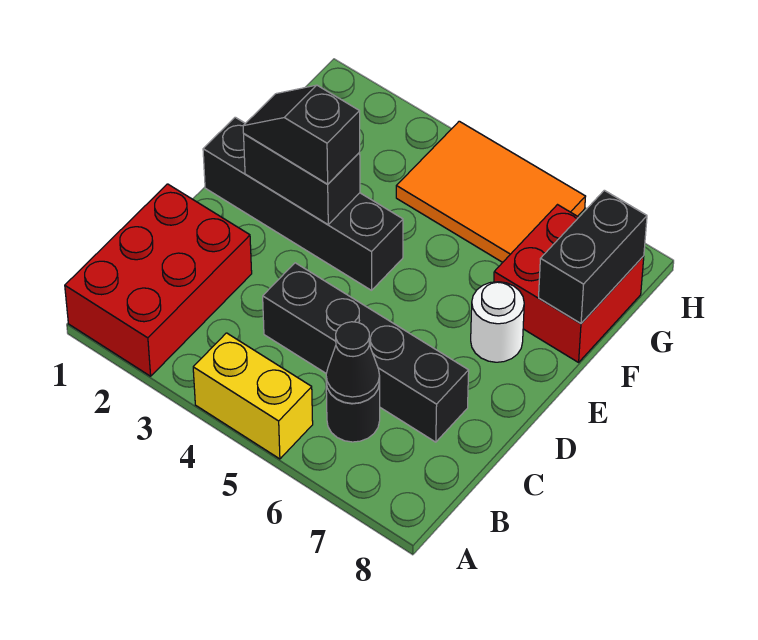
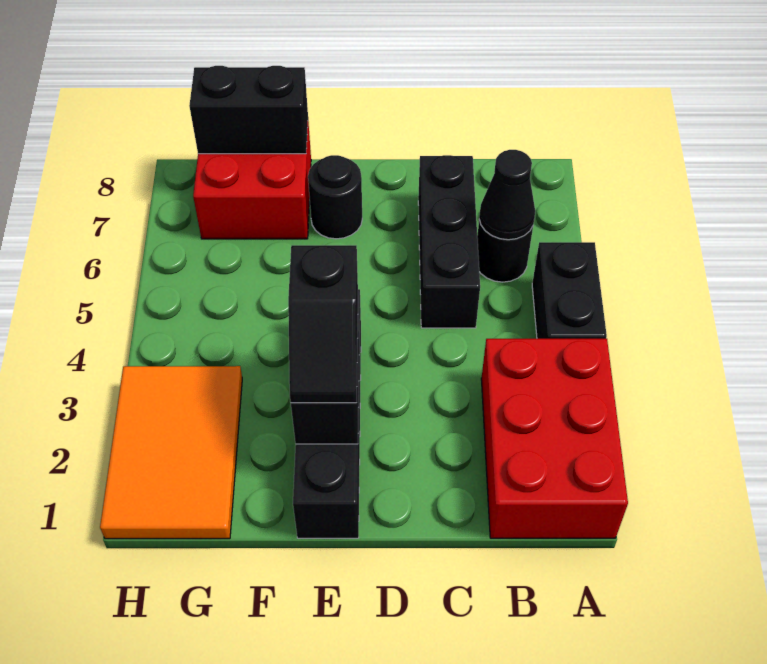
red brick A1:C2 level 1 -> red brick A1:B3 level 1
yellow brick A4:A5 level 1 -> black brick A4:A5 level 1
black brick C4:C7 level 1 -> black brick C5:C7 level 1
white round brick E7 level 1 -> black round brick E7 level 1
orange tile G4:H6 level 1 -> orange tile G1:H3 level 1

